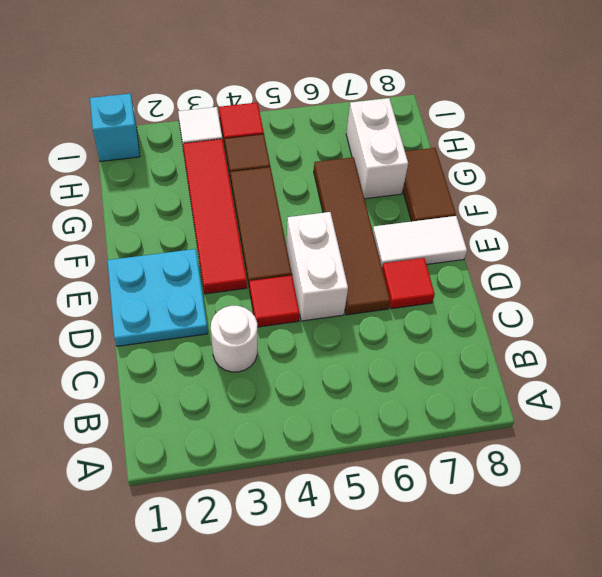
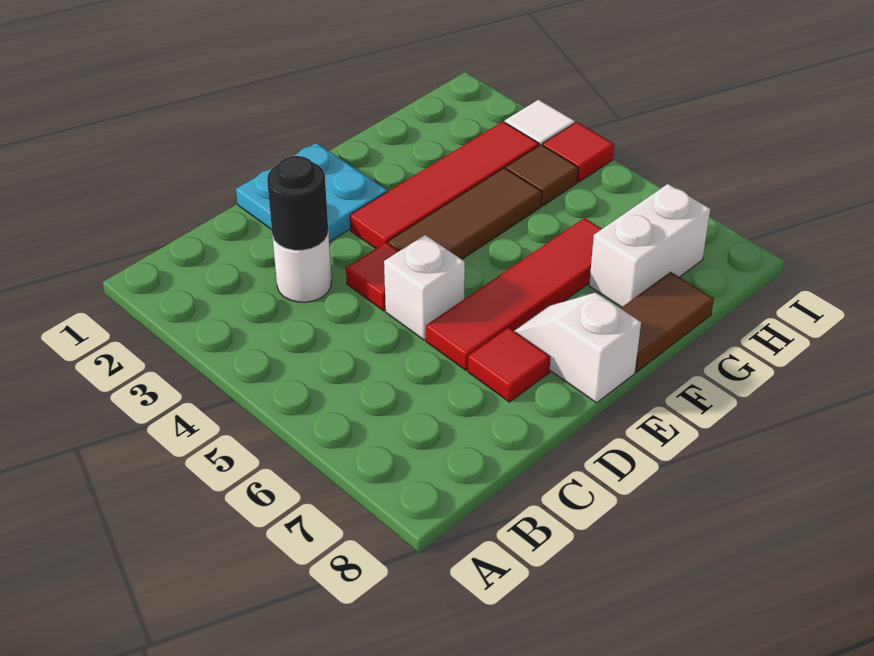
none -> black round brick C3 level 2
white brick D5:E5 level 1 -> white brick D5 level 1
brown tile D6:G6 level 1 -> red tile D6:G6 level 1
white tile E7:E8 level 1 -> white slope E7:E8 level 1 top 8
cyan brick I1 level 1 -> none

